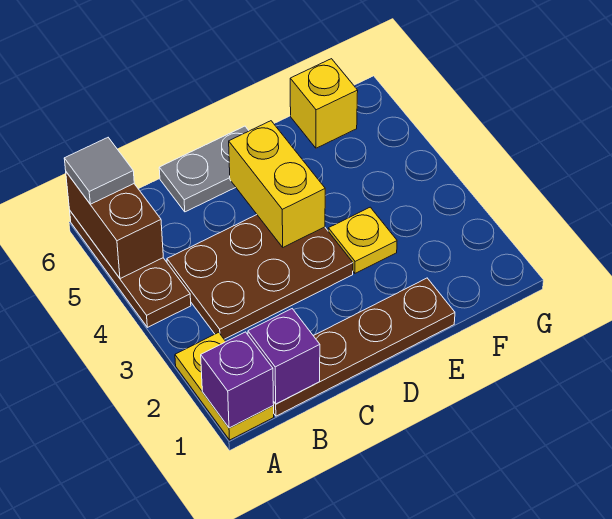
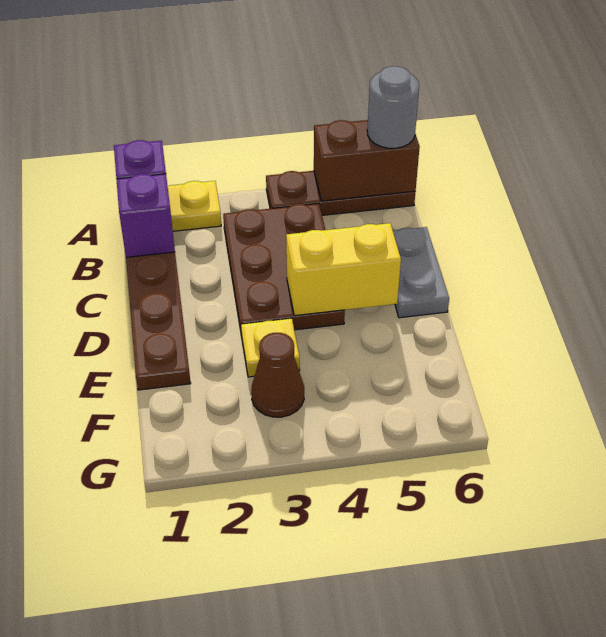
grey tile A6 level 3 -> grey round brick A6 level 3
none -> brown cone F3 level 1
yellow brick F6 level 1 -> none

